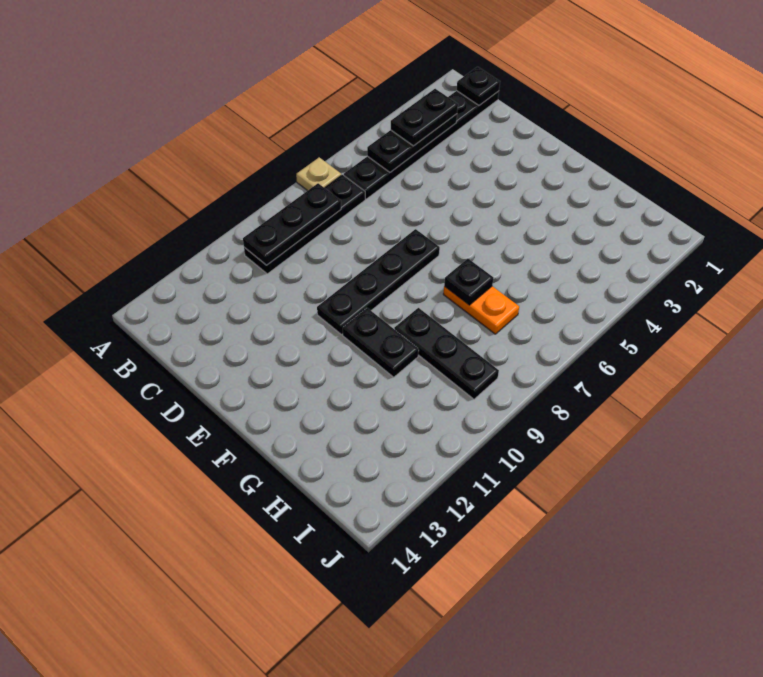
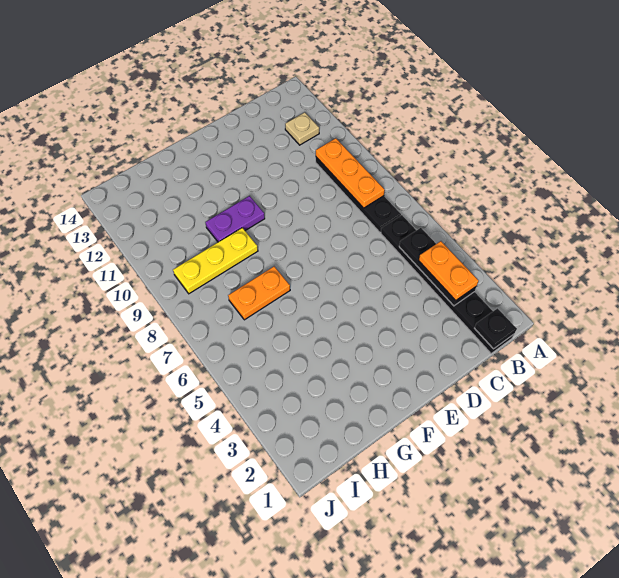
tan plate A7 level 1 -> tan plate B12 level 1
black plate B3:B4 level 3 -> orange plate B3:B4 level 3
black plate B8:B10 level 2 -> orange plate B8:B10 level 2
black plate E7:E10 level 1 -> none
black plate F10:G10 level 1 -> purple plate F10:G10 level 1
black plate G7 level 2 -> none
black plate G9:I9 level 1 -> yellow plate G9:I9 level 1

